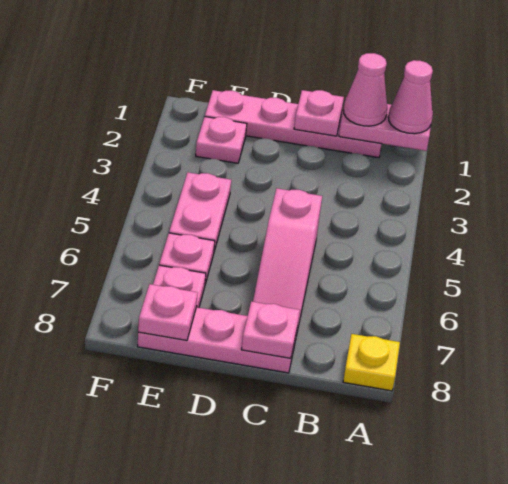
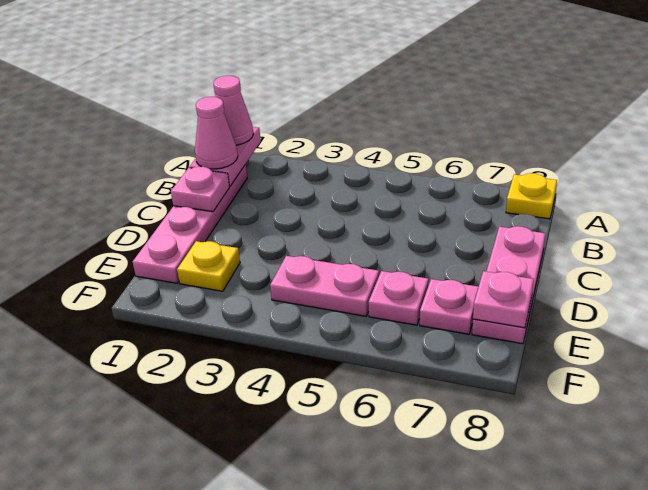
pink slope C5:C7 level 1 top 5 -> none
pink plate C8 level 2 -> none
pink plate E2 level 1 -> yellow plate E2 level 1

